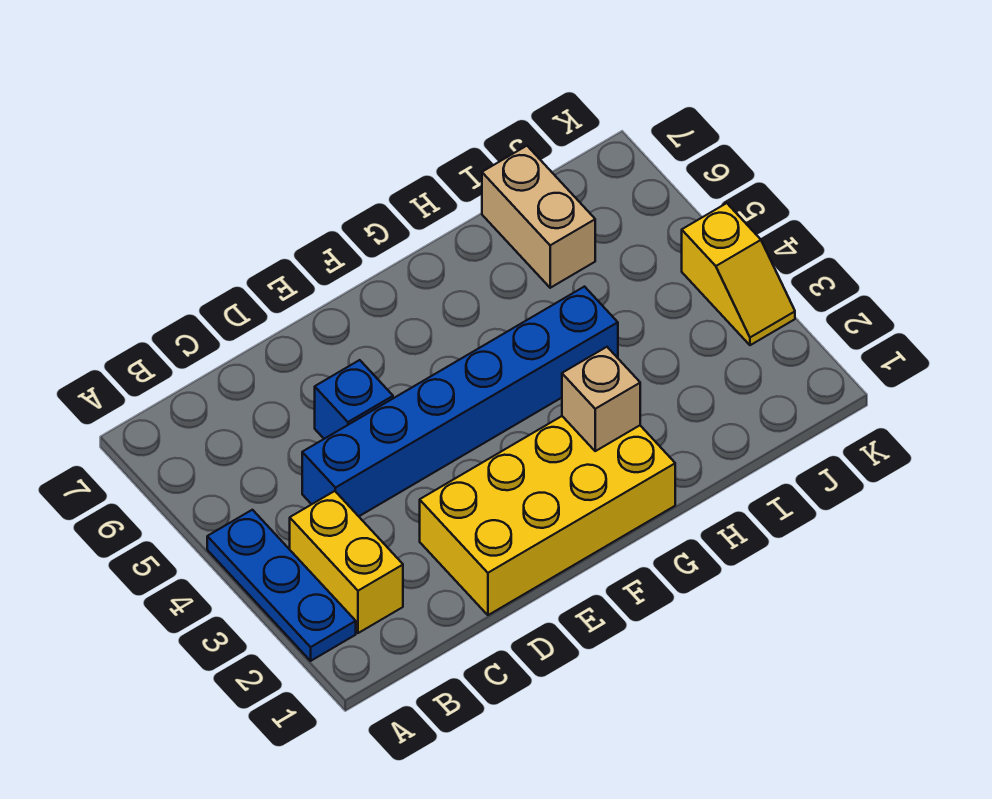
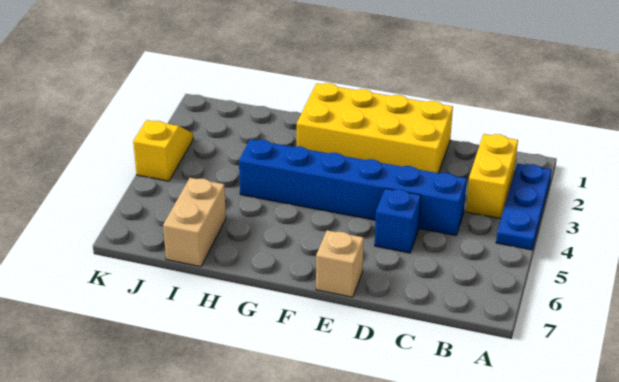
tan brick G2 level 2 -> tan brick E7 level 1

